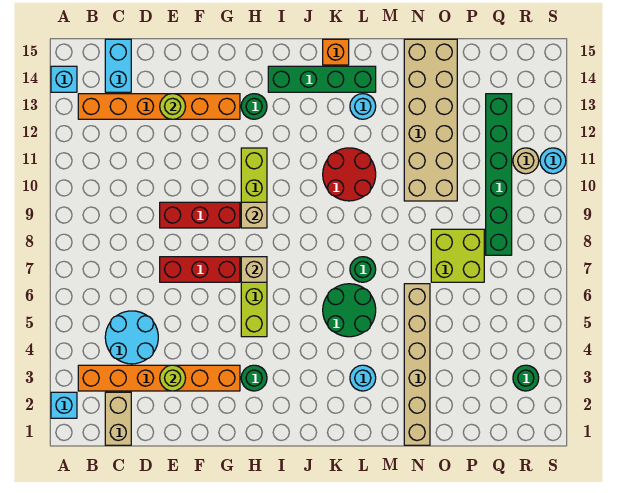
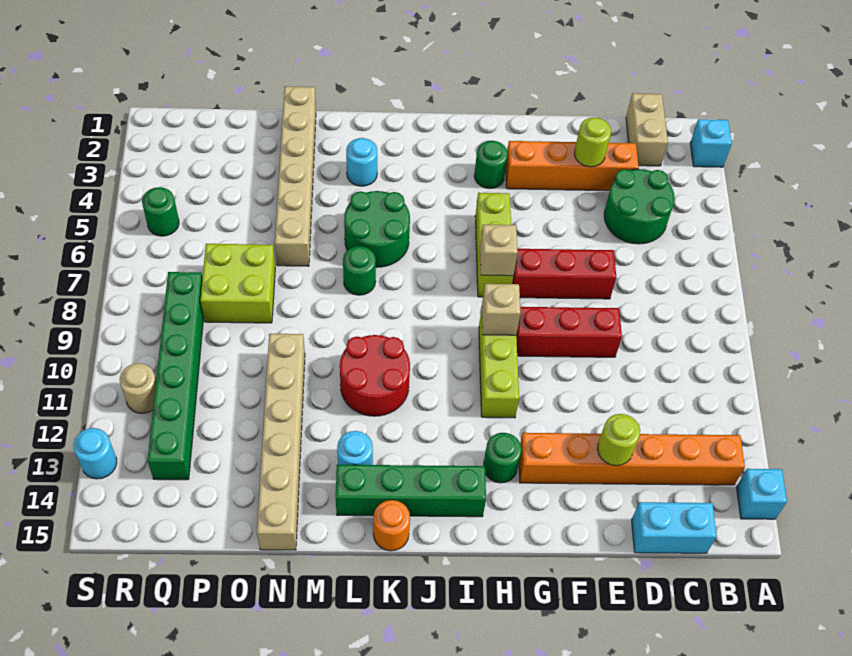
orange brick B3:G3 level 1 -> orange brick D3:G3 level 1
cyan round brick C4:D5 level 1 -> green round brick C4:D5 level 1
cyan brick C14:C15 level 1 -> cyan brick C15:D15 level 1
orange brick K15 level 1 -> orange round brick K15 level 1
tan brick N10:O15 level 1 -> tan brick N10:N15 level 1
green round brick R3 level 1 -> green round brick R5 level 1
cyan round brick S11 level 1 -> cyan round brick S13 level 1

